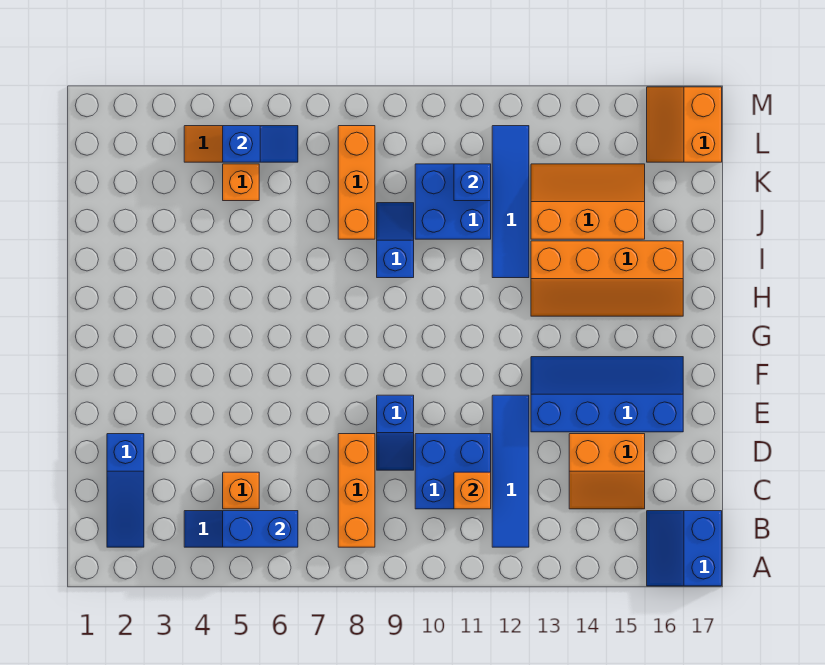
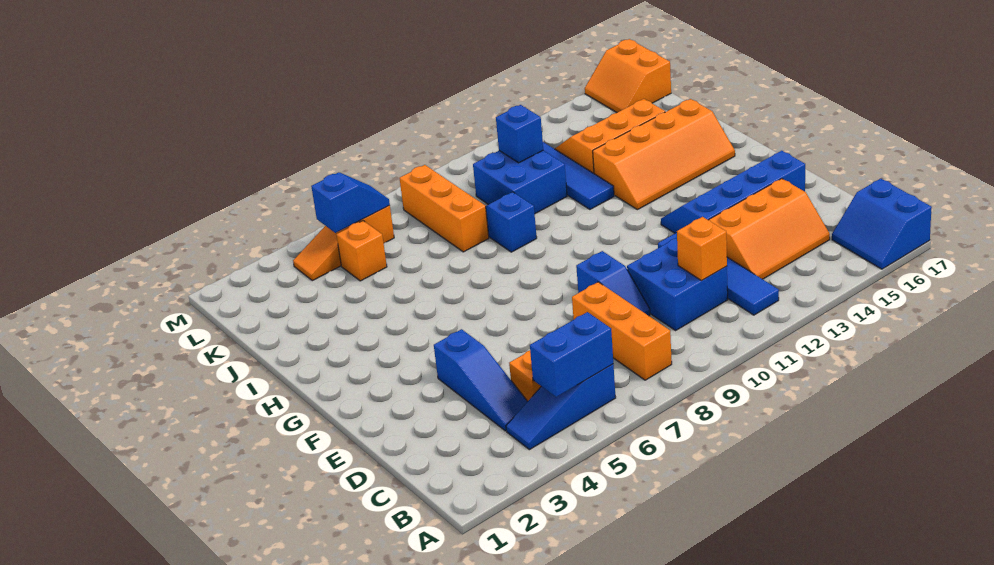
blue slope B2:D2 level 1 top D -> blue slope C4:E4 level 1 top E
orange slope C14:D15 level 1 top D -> orange slope C13:D15 level 1 top D

